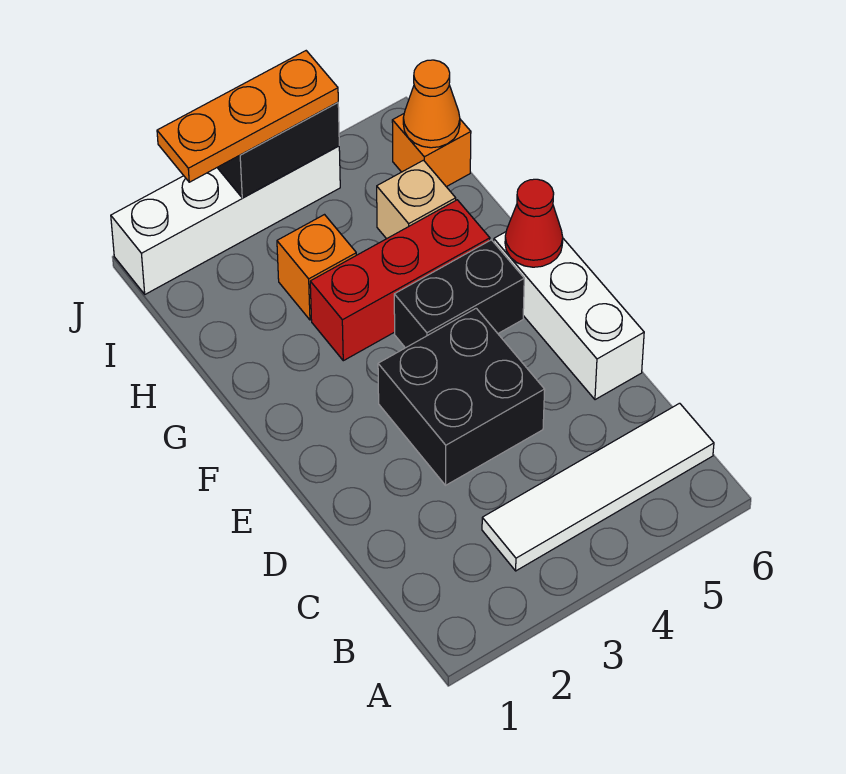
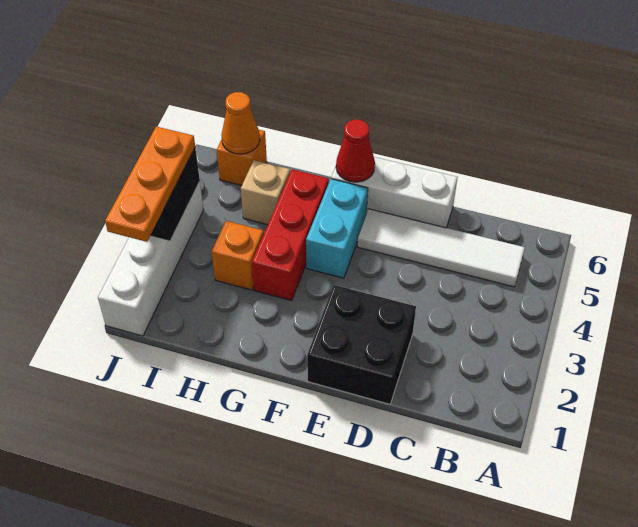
white tile B3:B6 level 1 -> white tile B5:E5 level 1
black brick D3:E4 level 1 -> black brick D1:E2 level 1
black brick F4:F5 level 1 -> cyan brick F4:F5 level 1

